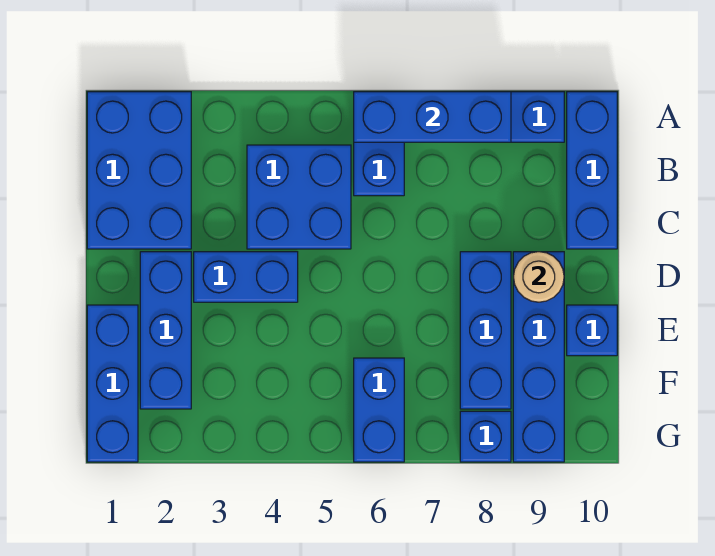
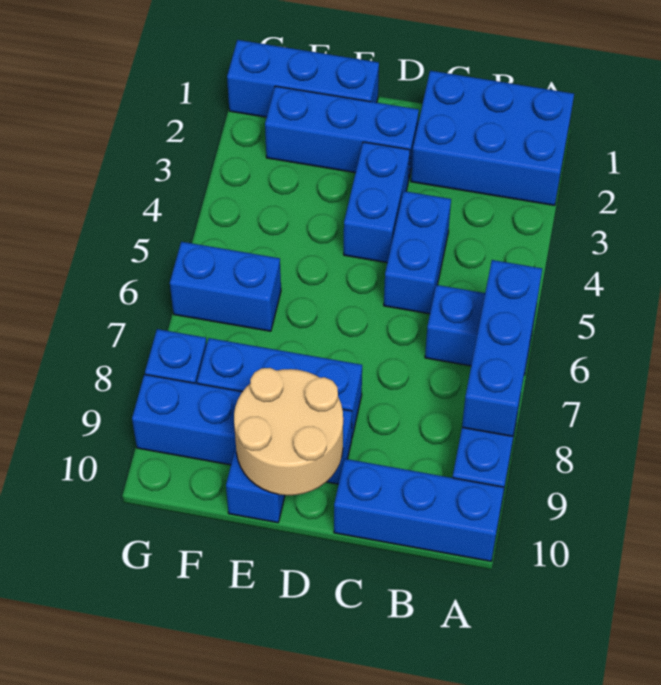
blue brick B4:C5 level 1 -> blue brick C4:C5 level 1
tan round brick D9 level 2 -> tan round brick D9:E10 level 2

